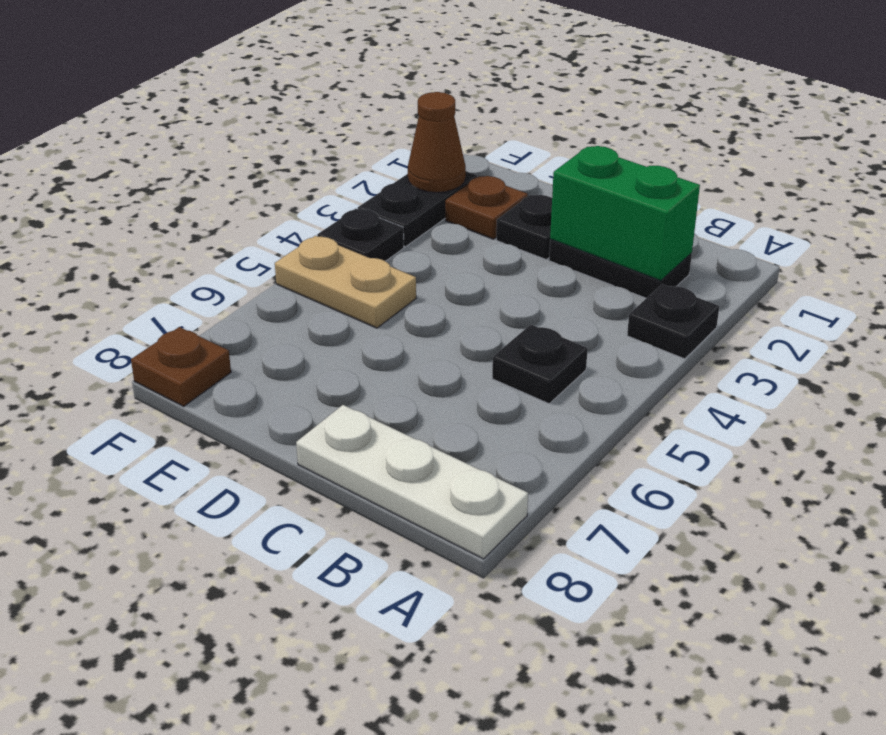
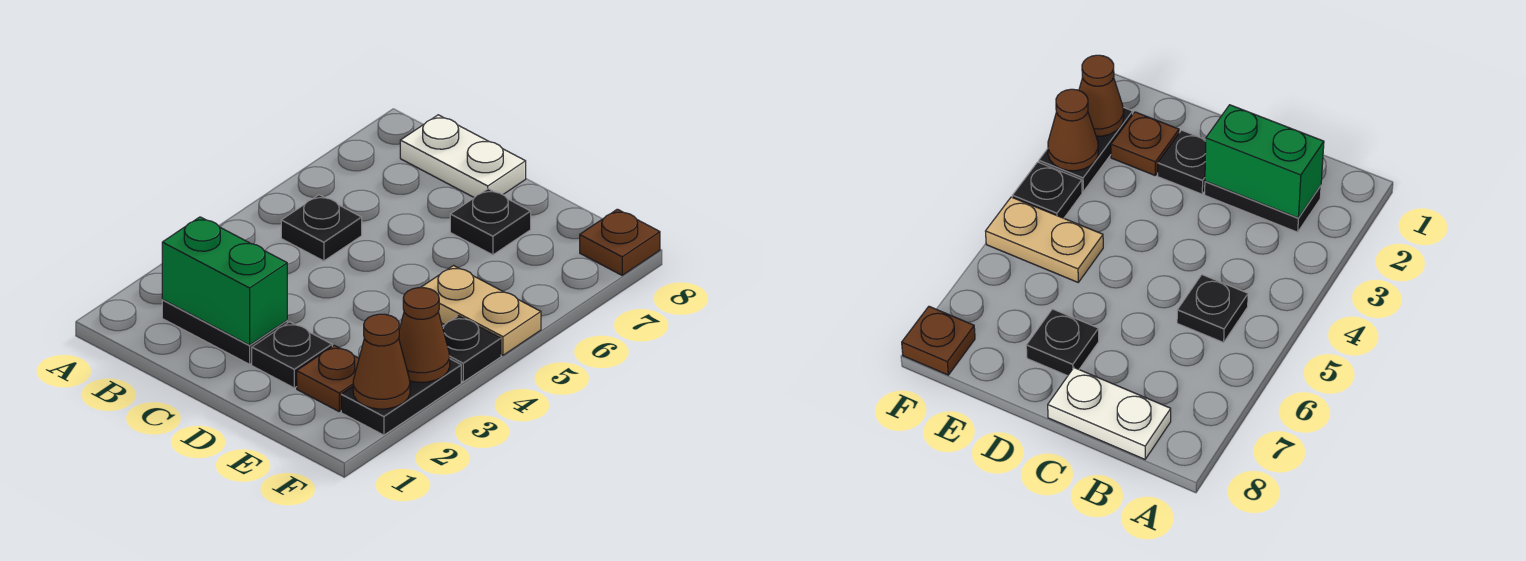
black plate A3 level 1 -> black plate D7 level 1
white plate A8:C8 level 1 -> white plate B8:C8 level 1
none -> brown cone F3 level 2

